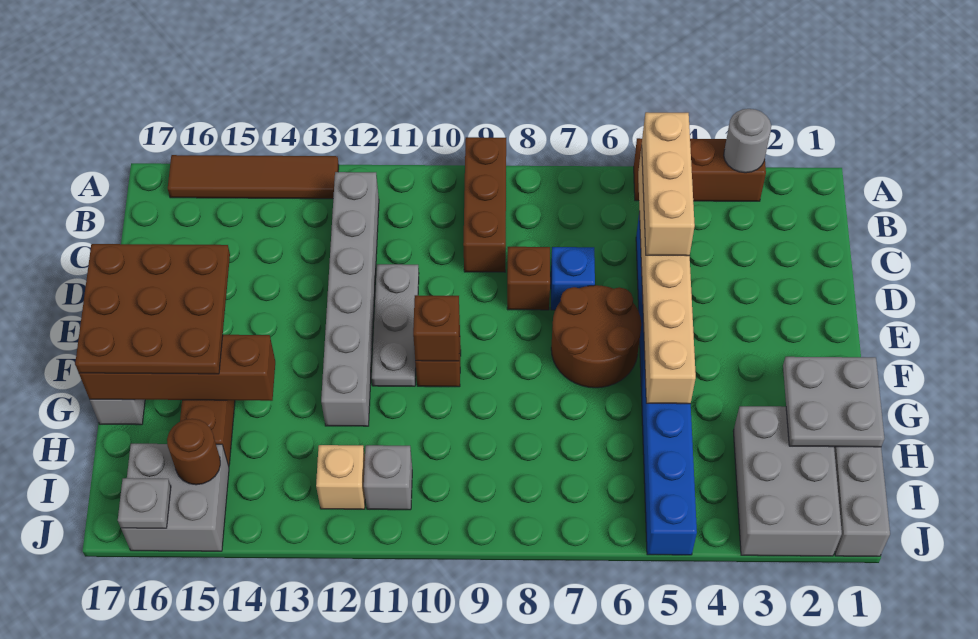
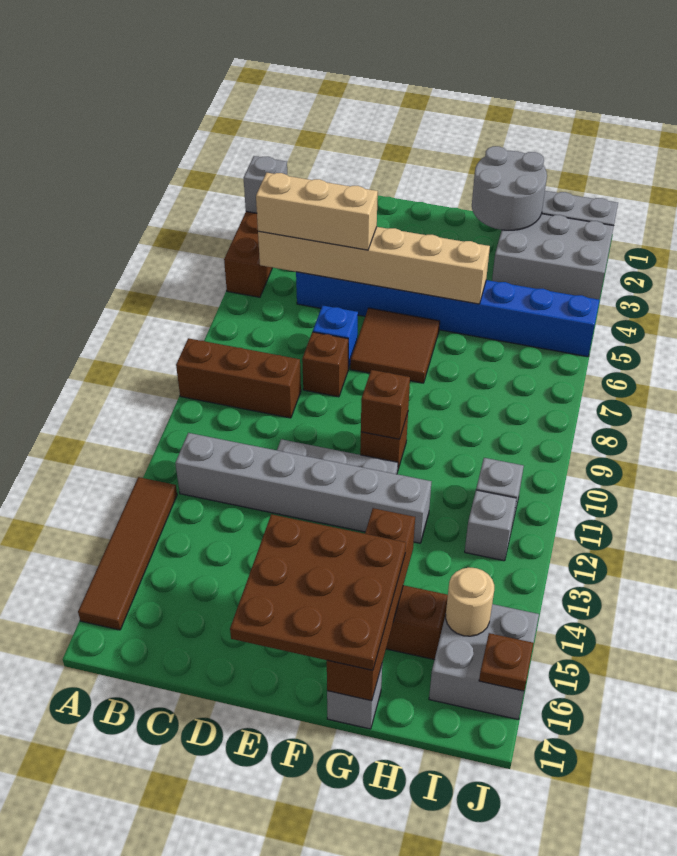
grey round brick A3 level 2 -> grey brick A3 level 2
brown round brick E6:F7 level 1 -> brown tile E6:F7 level 1
grey plate G1:H2 level 2 -> grey round brick G1:H2 level 2
tan brick I12 level 1 -> grey brick I12 level 1
brown round brick I15 level 2 -> tan round brick I15 level 2
grey plate J16 level 2 -> brown plate J16 level 2

